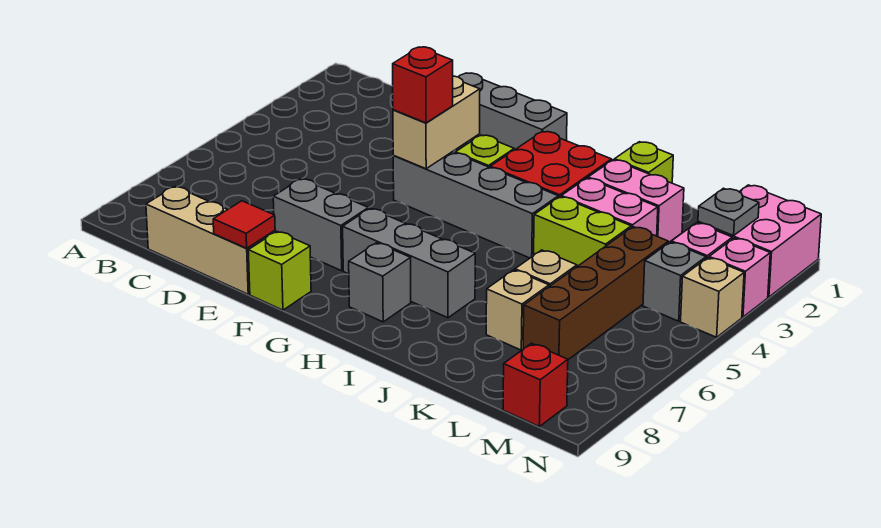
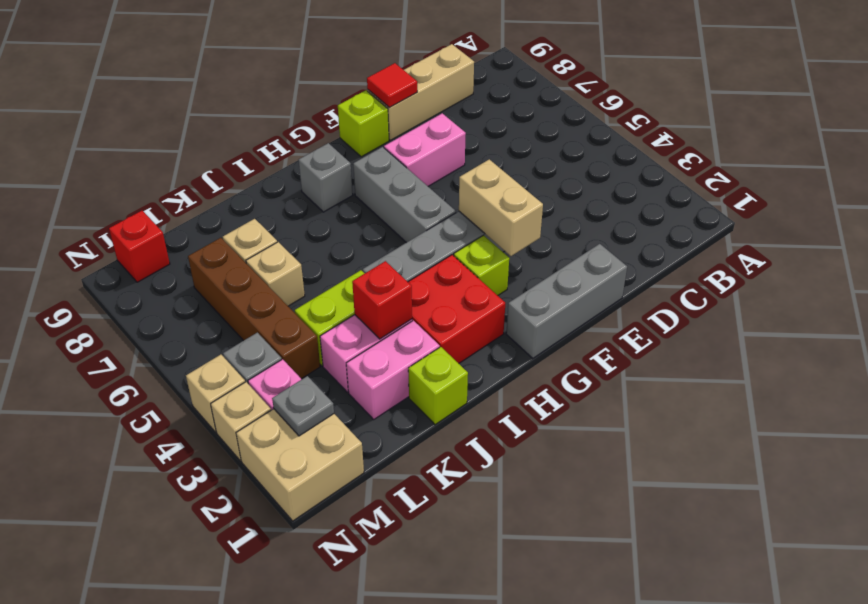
grey brick E7:F7 level 1 -> pink brick E7:F7 level 1
red brick F4 level 3 -> red brick J3 level 2
grey brick G7:I7 level 1 -> grey brick G5:G7 level 1
pink brick M1:N2 level 1 -> tan brick M1:N2 level 1
pink brick N3 level 1 -> tan brick N3 level 1

